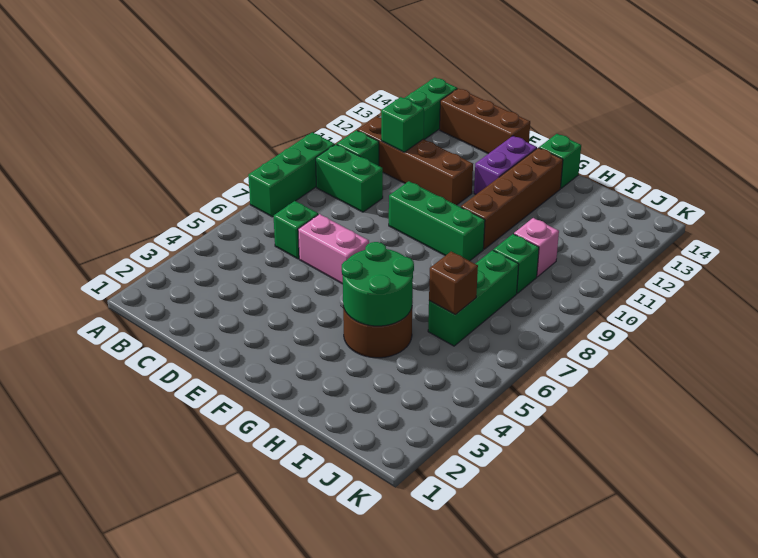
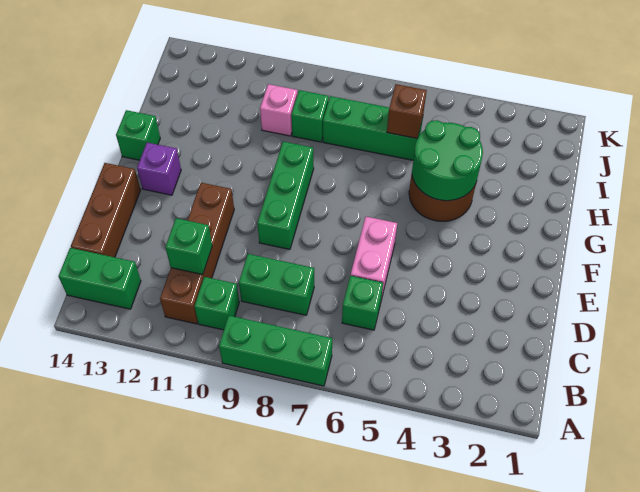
green brick B9:C9 level 1 -> green brick C8:C9 level 1
purple brick F12:F13 level 1 -> purple brick F13 level 1
brown brick G10:G13 level 1 -> none

